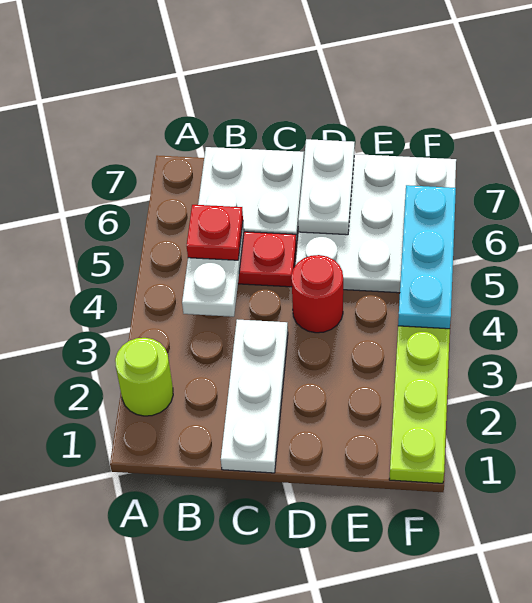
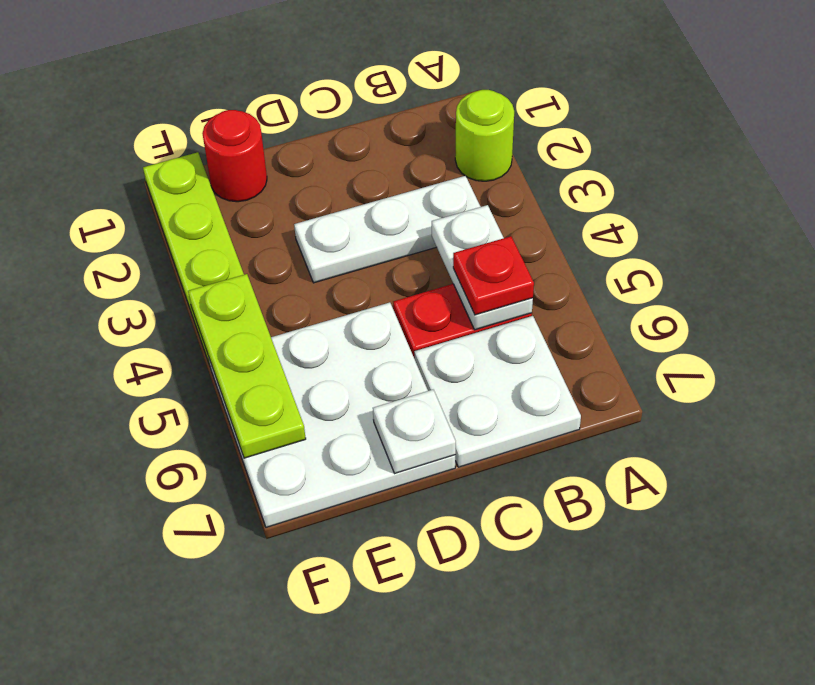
white plate C1:C3 level 1 -> white plate B3:D3 level 1
red round brick D4 level 1 -> red round brick E1 level 1
white plate D6:D7 level 2 -> white plate D7 level 2
cyan plate F4:F6 level 2 -> lime plate F4:F6 level 2

